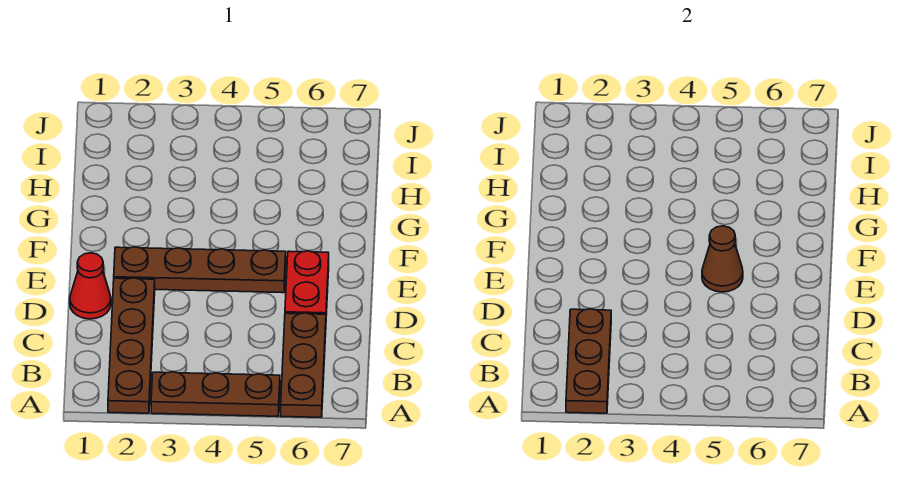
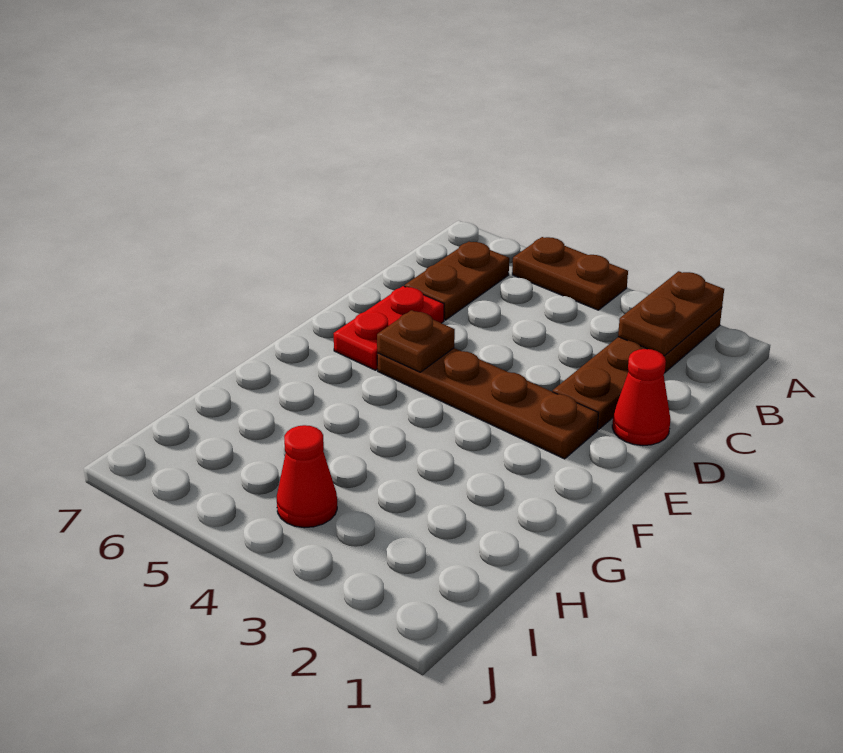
brown plate A2:C2 level 2 -> brown plate A2:B2 level 2
brown plate A3:A5 level 1 -> brown plate A4:A5 level 1
brown plate A6:C6 level 1 -> brown plate B6:C6 level 1
brown cone E5 level 2 -> brown plate E5 level 2
none -> red cone I4 level 1

